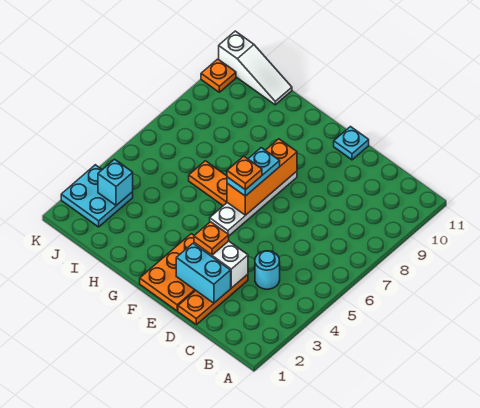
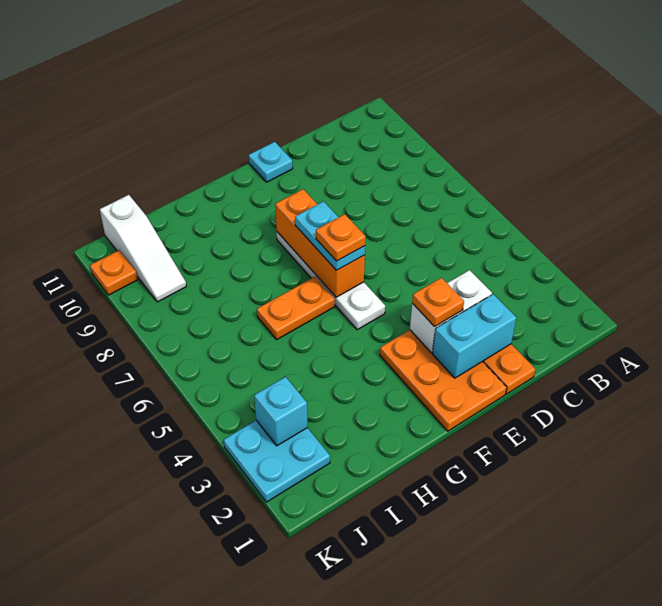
cyan round brick C4 level 1 -> none
white slope I11:K11 level 1 top K -> white slope J9:J11 level 1 top 11

